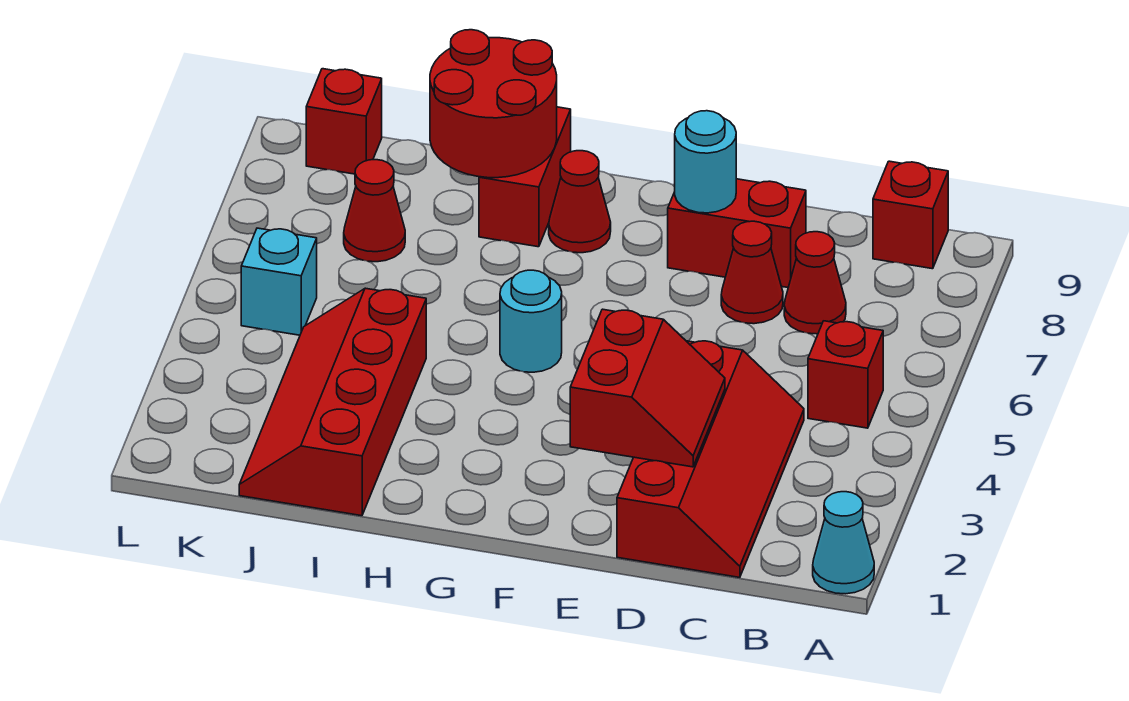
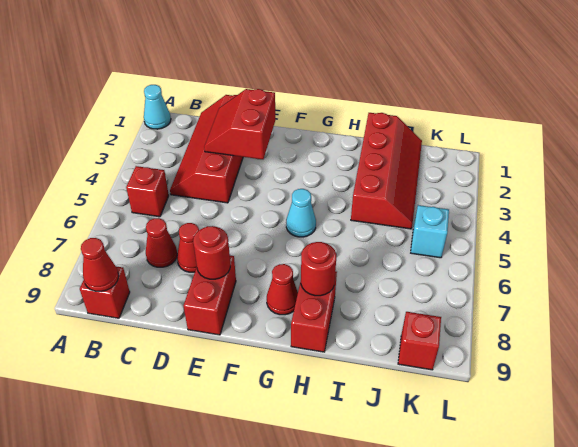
red brick D8:E8 level 1 -> red brick E8:E9 level 1
cyan round brick E8 level 2 -> red round brick E8 level 2
cyan round brick G5 level 1 -> cyan cone G5 level 1
red round brick H8:I9 level 2 -> red round brick H8 level 2
red cone J7 level 1 -> red cone B9 level 2

